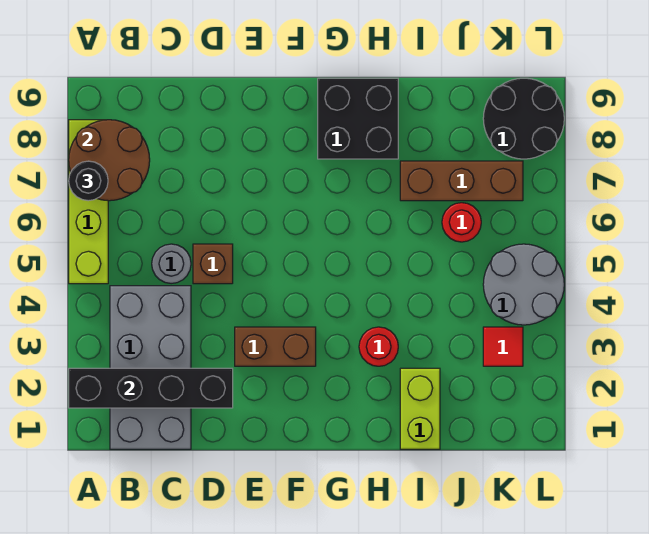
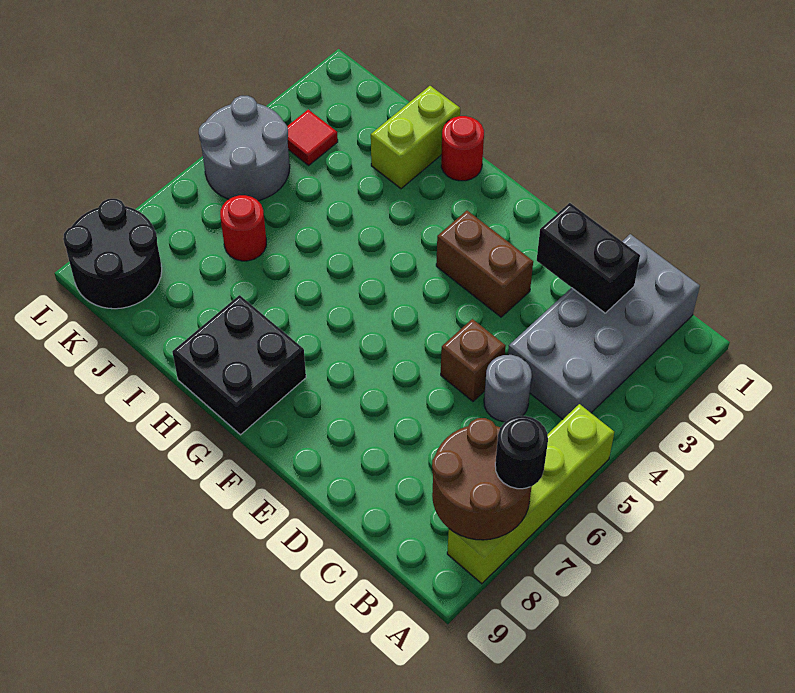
black brick A2:D2 level 2 -> black brick C2:D2 level 2
red round brick H3 level 1 -> red round brick H1 level 1
brown brick I7:K7 level 1 -> none

